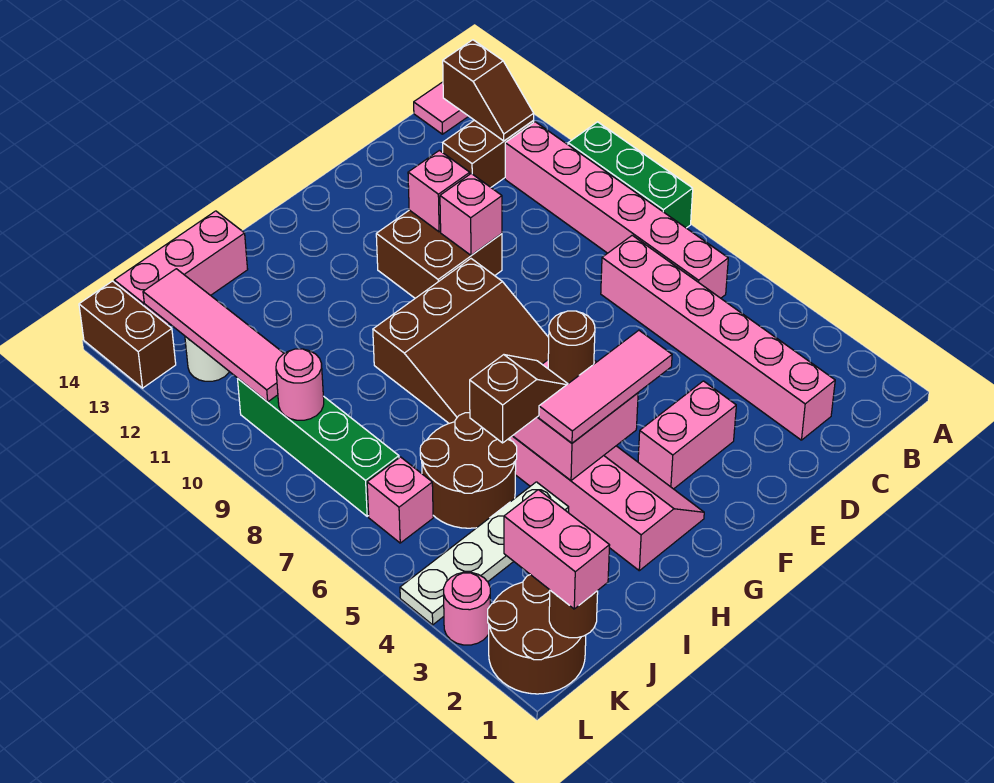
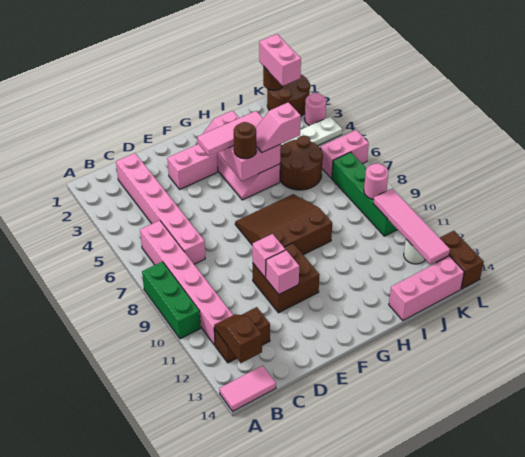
brown slope H5:I5 level 3 top I -> pink slope H5:I5 level 3 top I
pink brick K6 level 1 -> pink brick K6:L6 level 1

